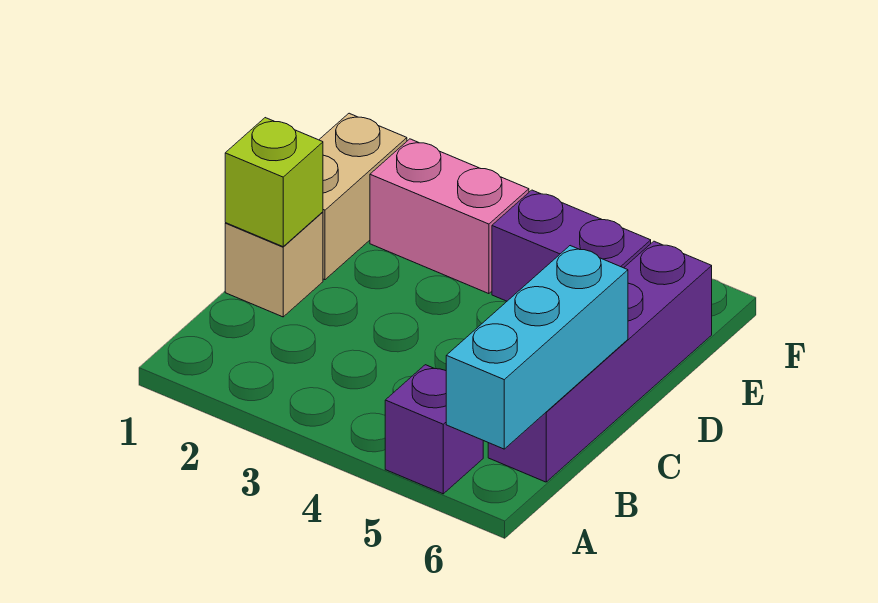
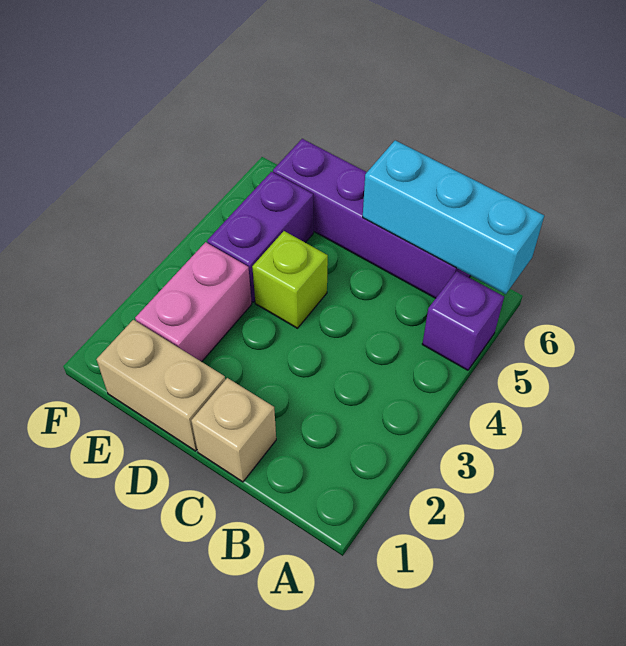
lime brick C1 level 2 -> lime brick D4 level 1

